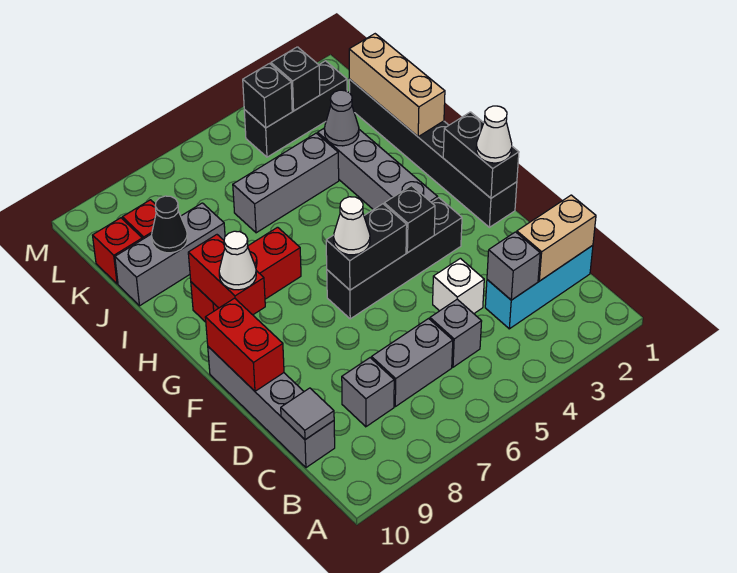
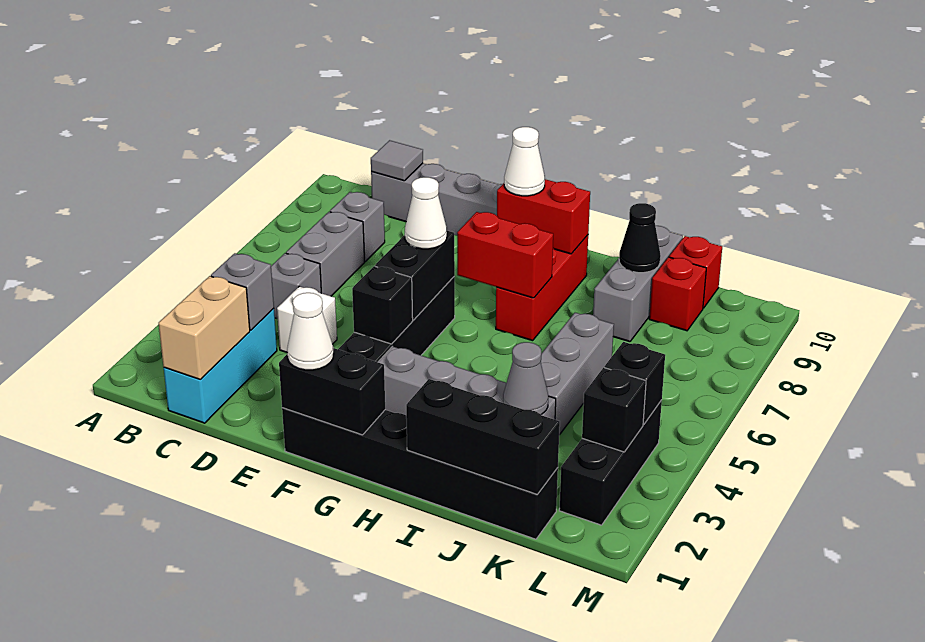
red brick E10:F10 level 2 -> red brick G7:H7 level 2
tan brick I1:K1 level 2 -> black brick I1:K1 level 2

